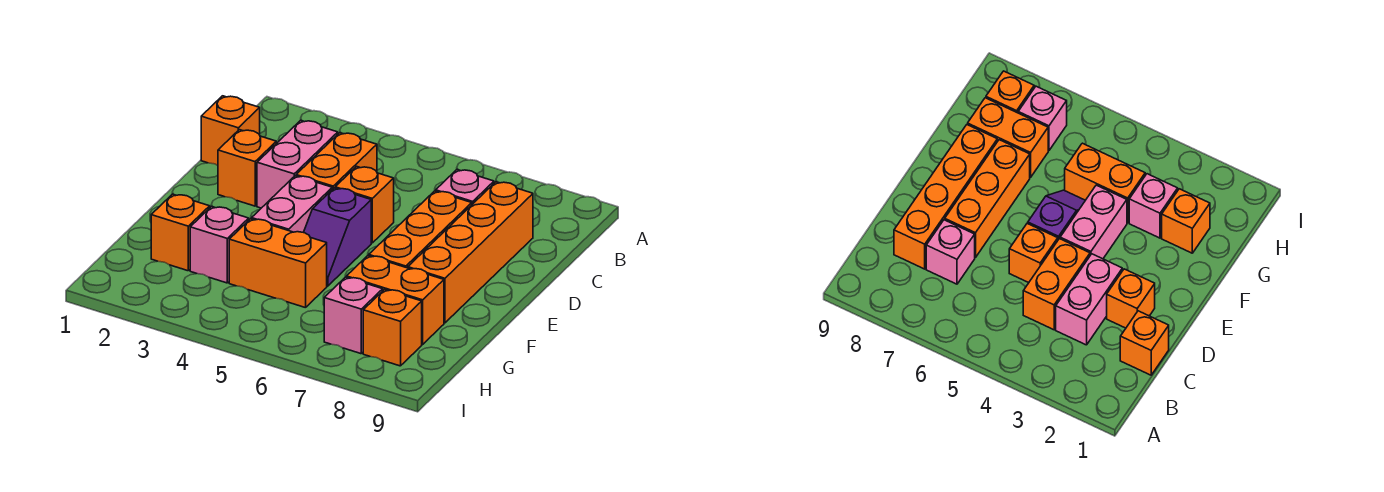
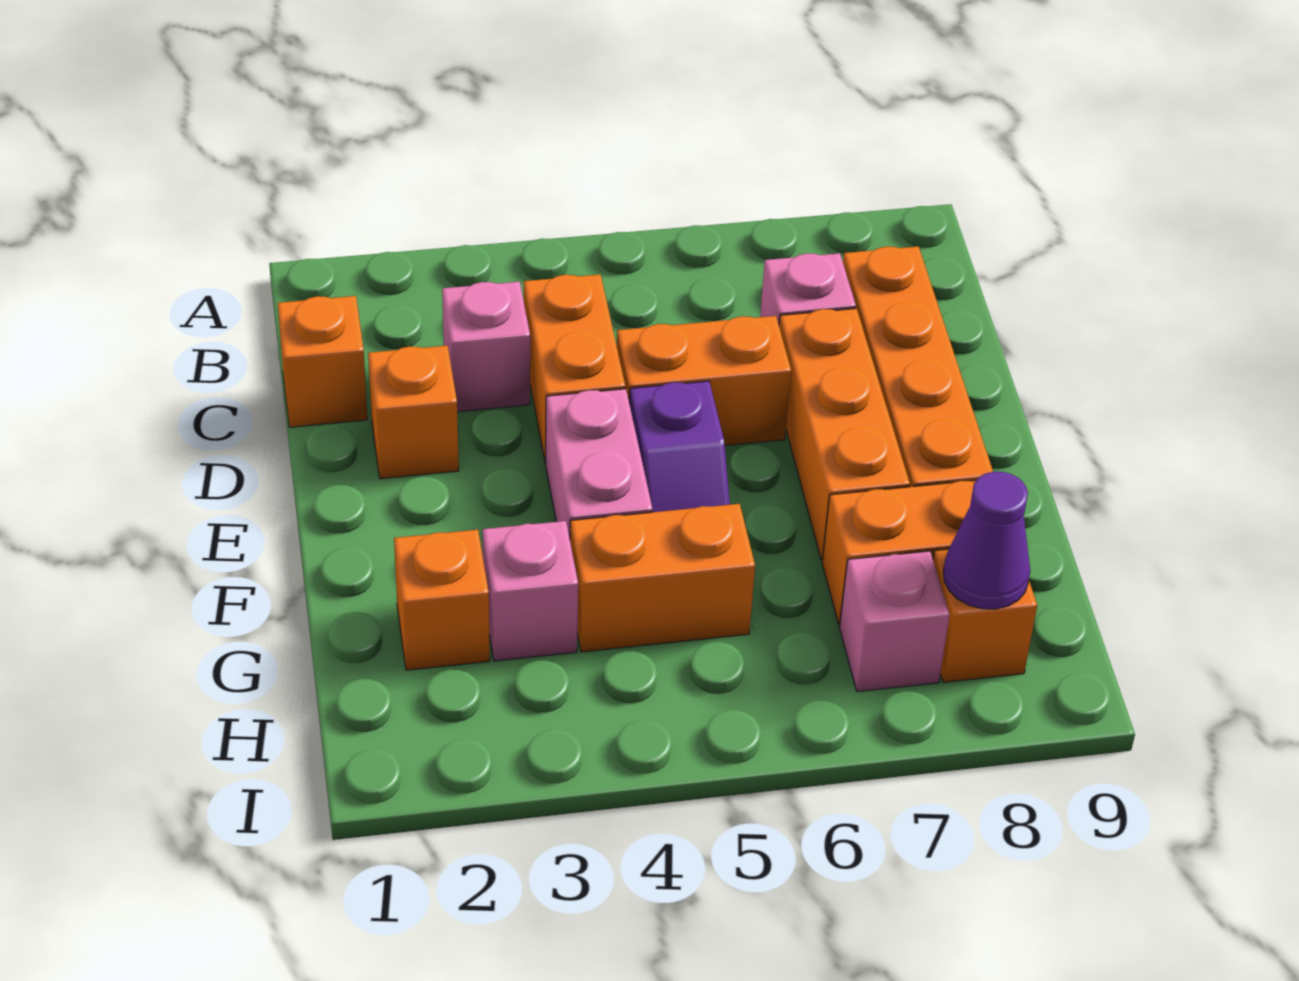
pink brick C3:D3 level 1 -> pink brick C3 level 1
orange brick D5 level 1 -> orange brick D5:D6 level 1
none -> purple cone H8 level 2

